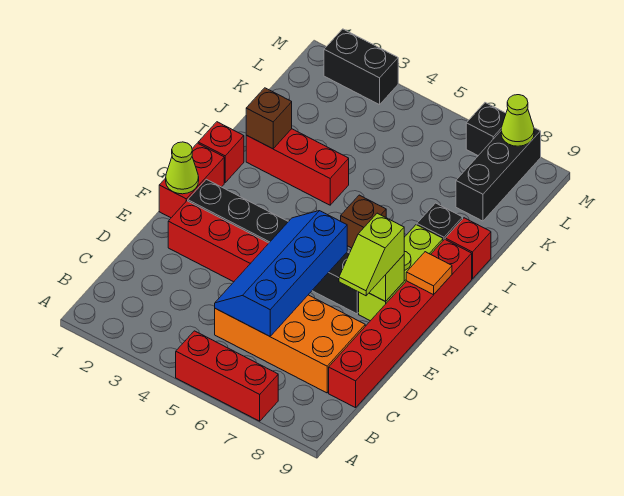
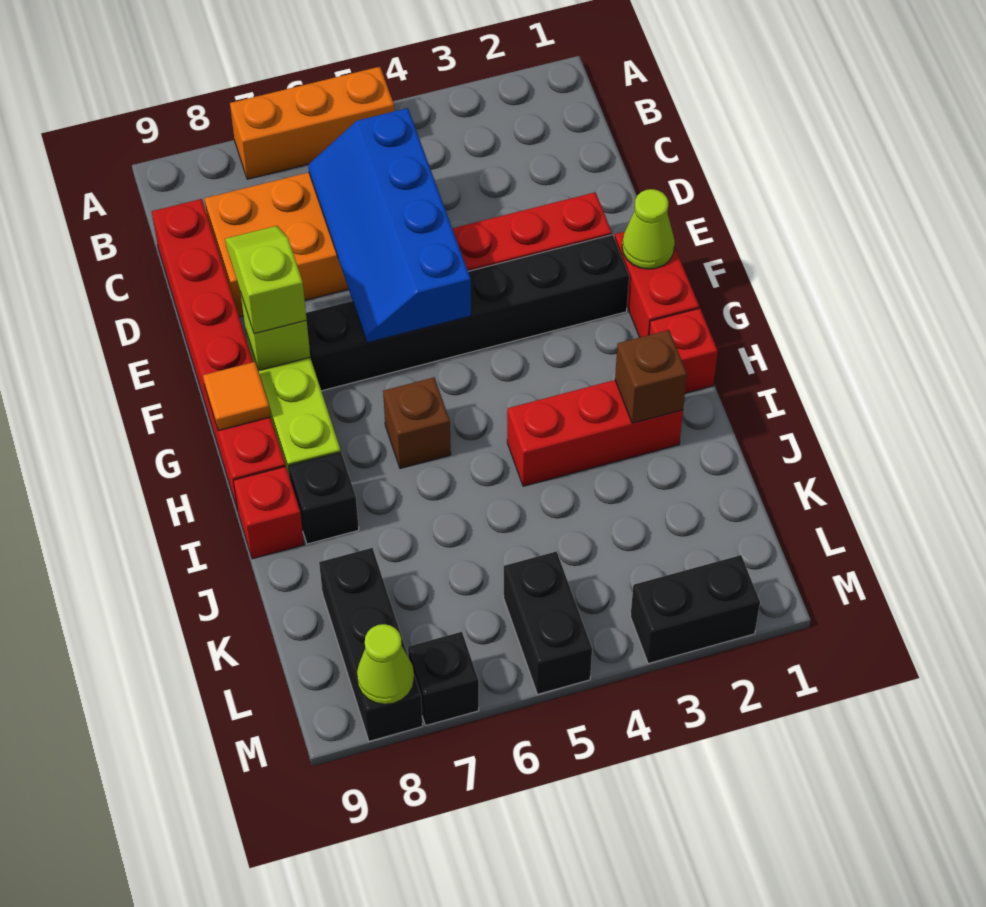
red brick A5:A7 level 1 -> orange brick A5:A7 level 1
blue slope C5:F6 level 2 top 6 -> blue slope C5:F6 level 2 top 5
none -> black brick L5:M5 level 1

